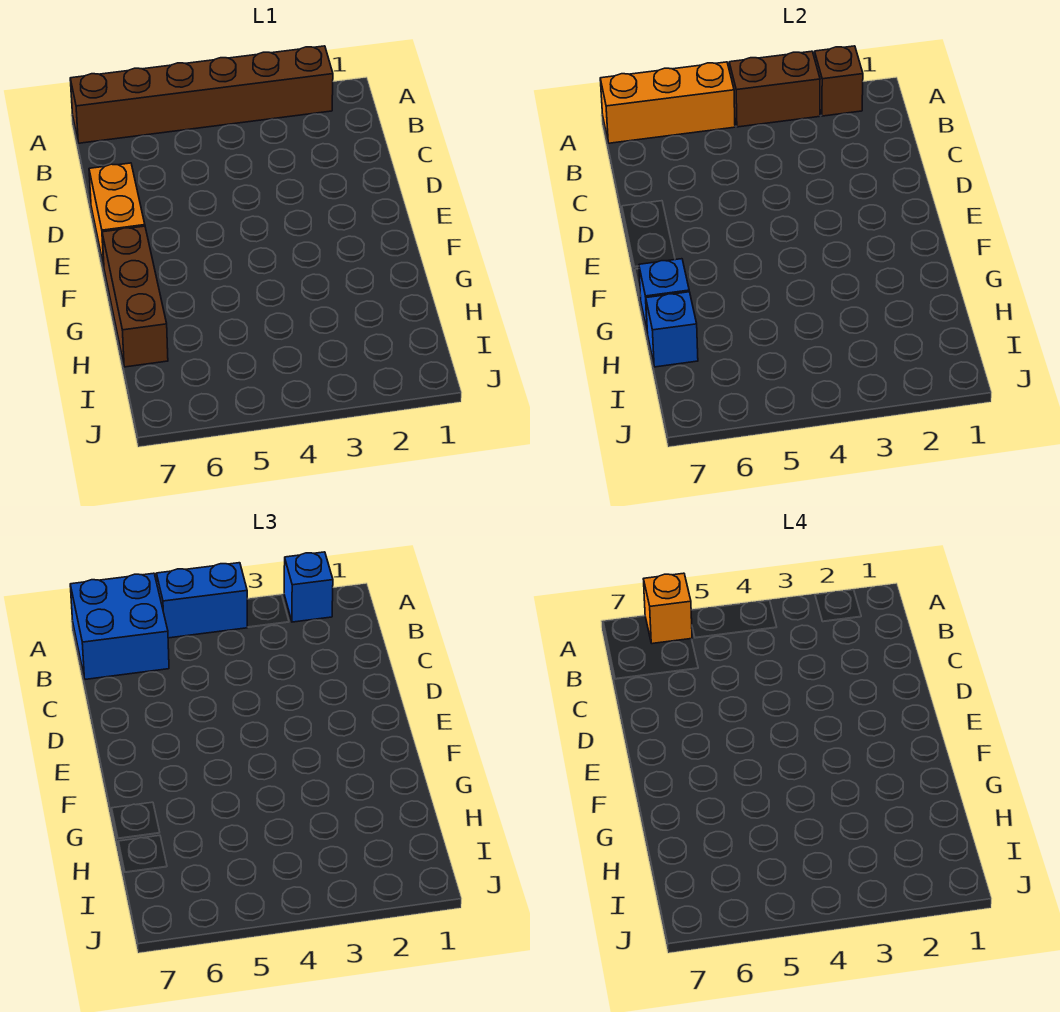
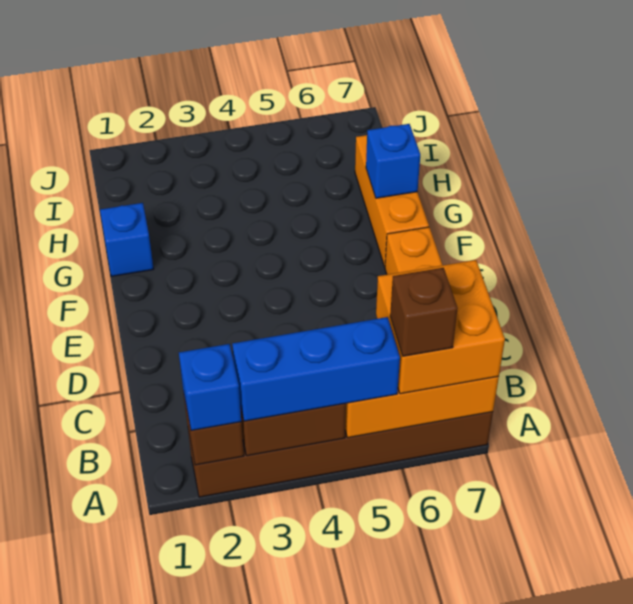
blue brick A4:A5 level 3 -> blue brick A3:A5 level 3
blue brick A6:B7 level 3 -> orange brick A6:B7 level 3
orange brick A6 level 4 -> brown brick A6 level 4
brown brick F7:H7 level 1 -> orange brick F7:H7 level 1
blue brick H7 level 2 -> blue brick G1 level 1

